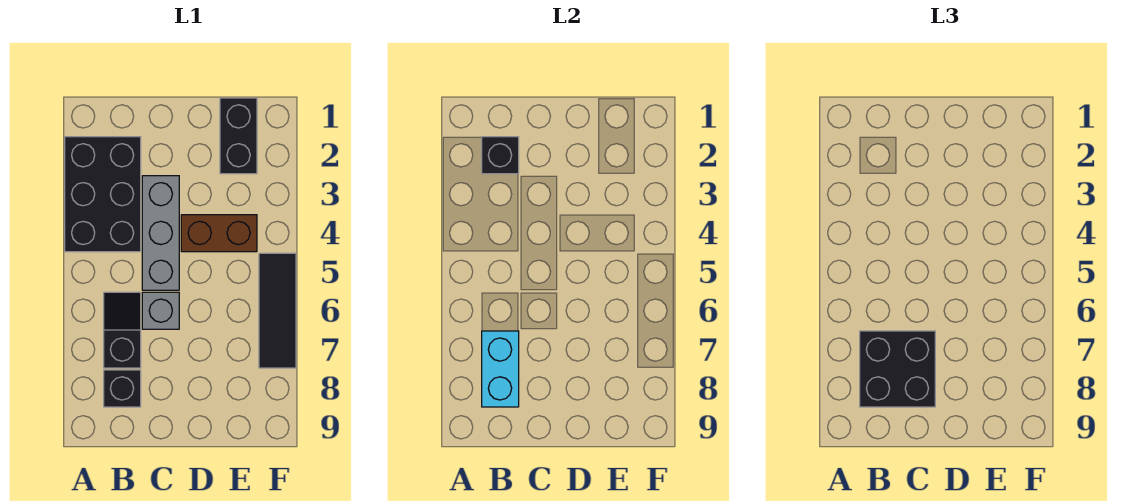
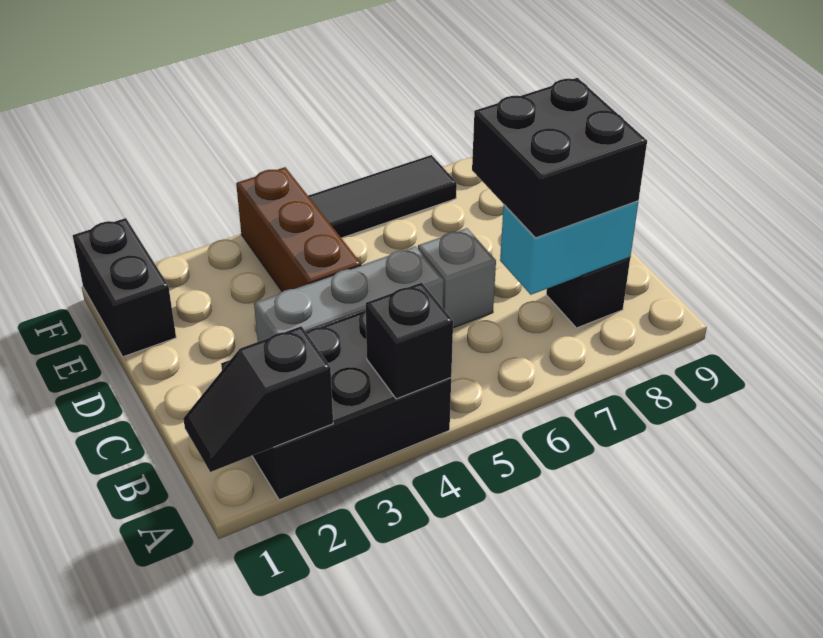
black brick B2 level 2 -> black brick A4 level 2
black slope B6:B7 level 1 top 7 -> black slope A1:A2 level 2 top 2
brown brick D4:E4 level 1 -> brown brick D4:F4 level 1
black brick E1:E2 level 1 -> black brick E1:F1 level 1

